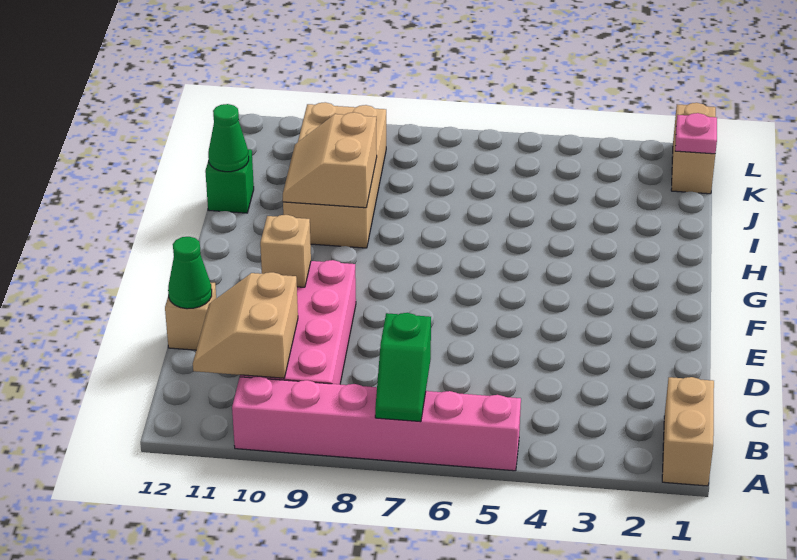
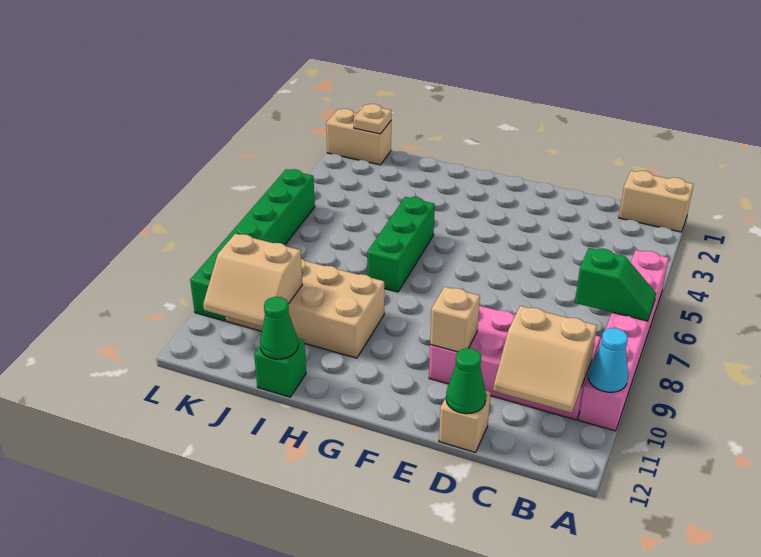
none -> cyan cone A10 level 2
none -> green brick H5:H7 level 1
tan slope H9:I10 level 2 top 9 -> tan slope J10:K11 level 2 top 10
pink plate K1 level 2 -> tan plate K1 level 2
none -> green brick L5:L10 level 1

